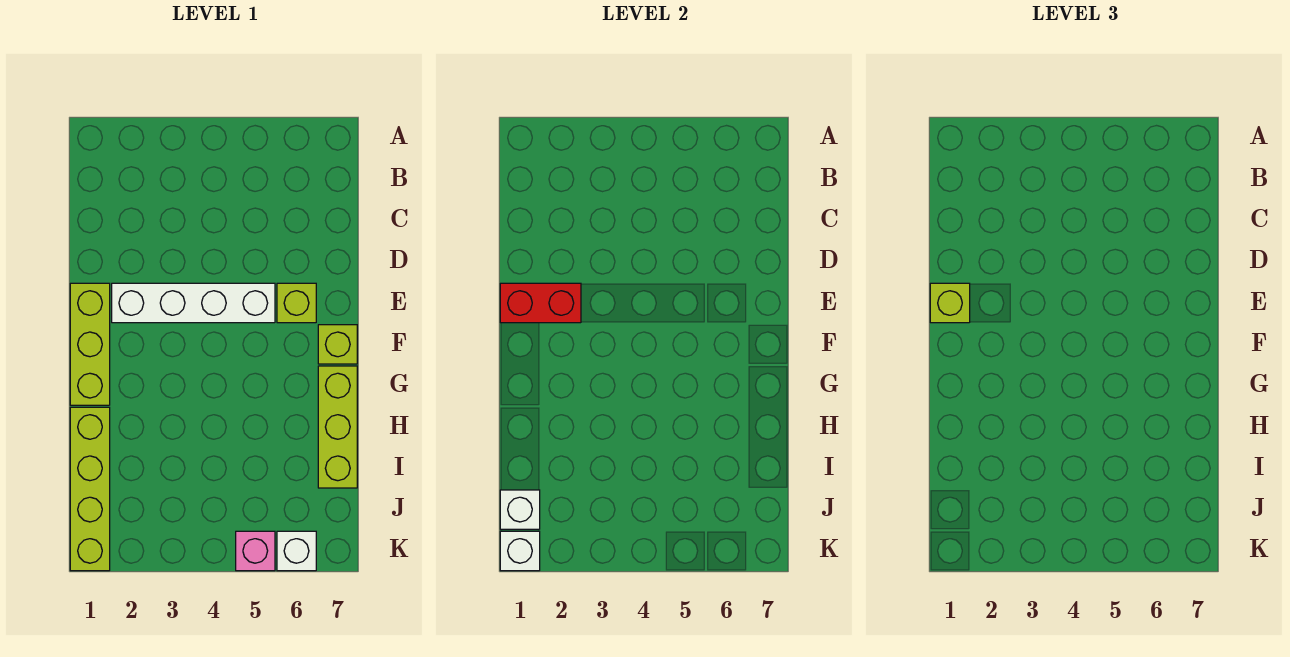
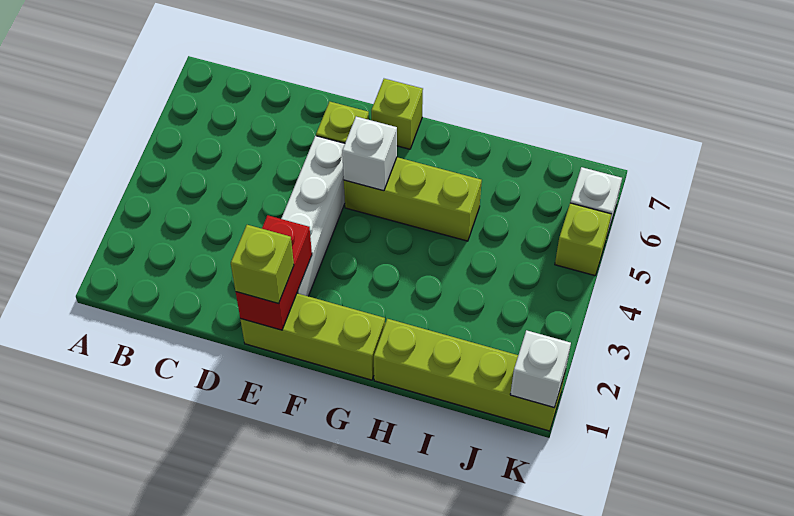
lime brick G7:I7 level 1 -> lime brick F5:H5 level 1
white brick J1 level 2 -> white brick F5 level 2
pink brick K5 level 1 -> lime brick K5 level 1

